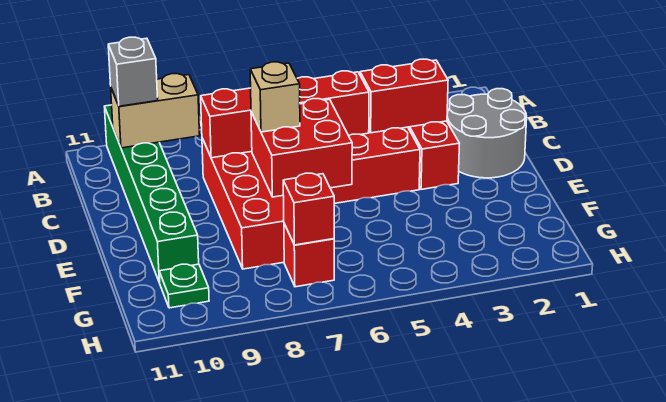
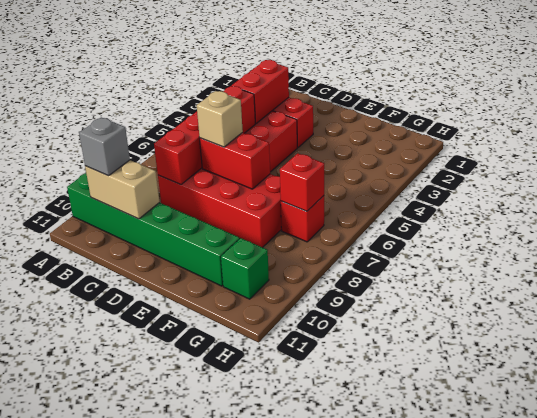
tan brick B9:B10 level 2 -> tan brick B10:C10 level 2
grey round brick C1:D2 level 1 -> none
red brick D6:E7 level 2 -> red brick D7:E7 level 2
green plate G10 level 1 -> green brick G10 level 1

